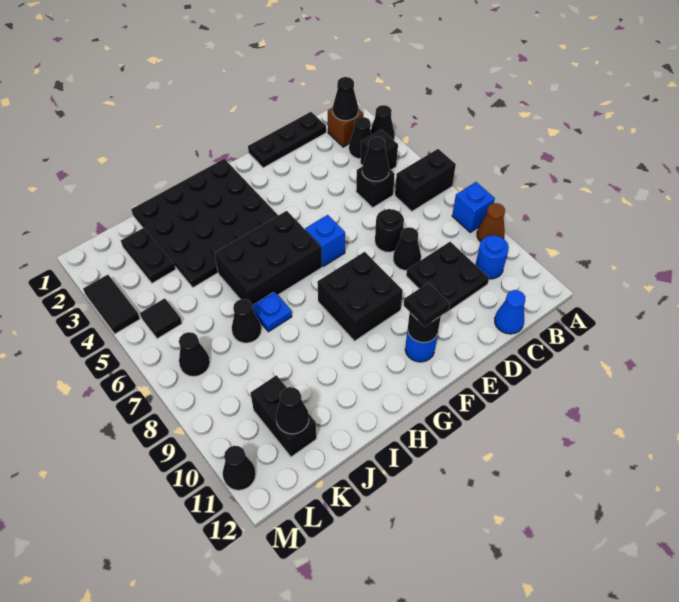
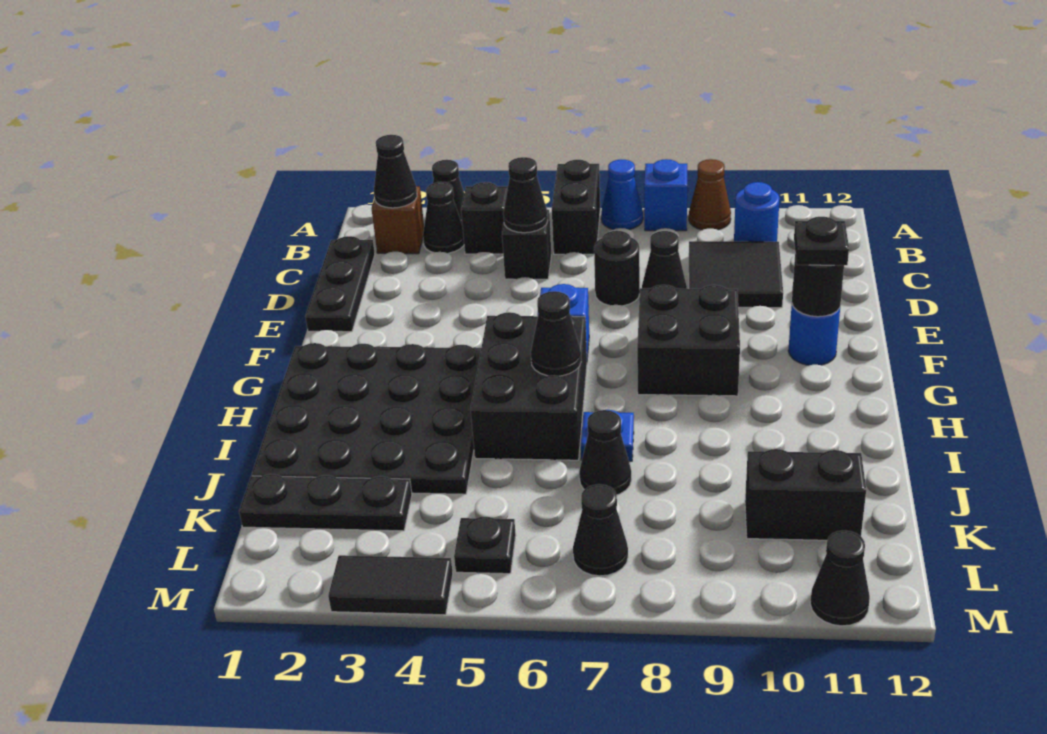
black plate C9:D10 level 1 -> black tile C9:D10 level 1
blue cone C12 level 1 -> blue cone A7 level 1
black plate K2:K3 level 1 -> black plate K1:K3 level 1
black cone K11 level 2 -> black cone H6 level 2
black tile L5 level 1 -> black plate L5 level 1

